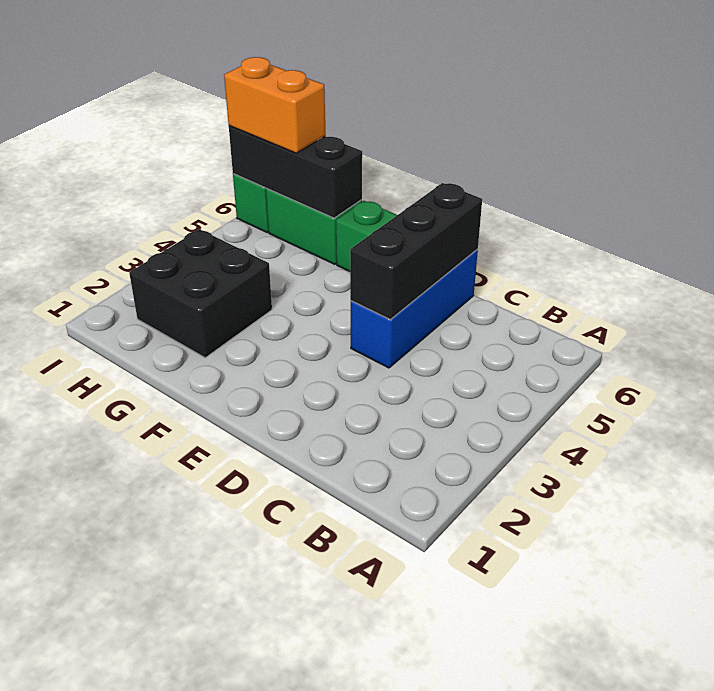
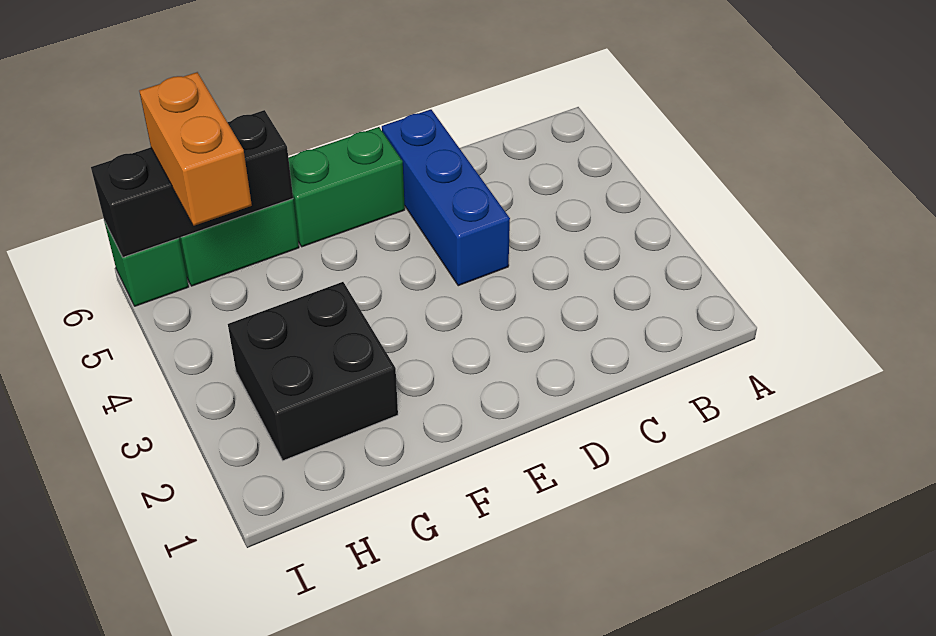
black brick D4:D6 level 2 -> none
orange brick H6:I6 level 3 -> orange brick H5:H6 level 3

